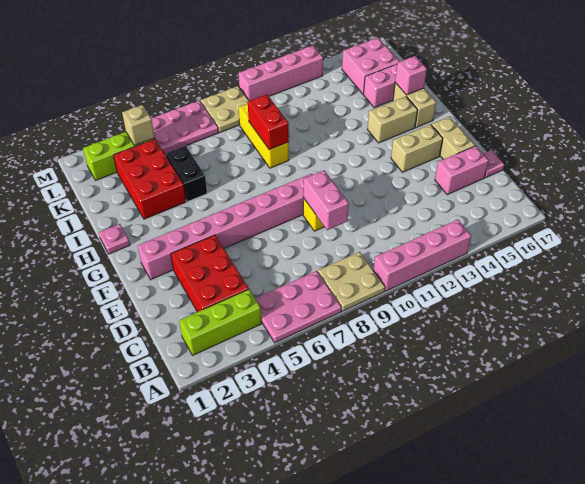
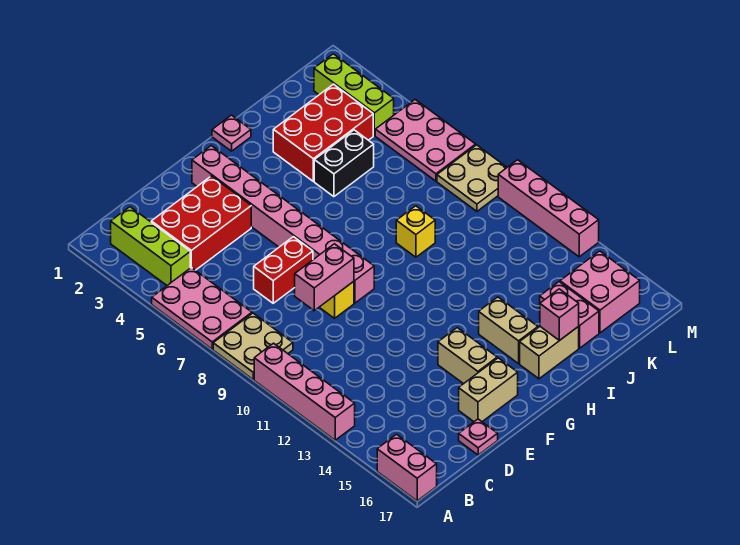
pink brick D15:D16 level 1 -> pink brick A16:A17 level 1
yellow brick I9:K9 level 1 -> yellow brick I9 level 1
red brick I9:J9 level 2 -> red brick D7:E7 level 1
tan brick L4 level 2 -> none

